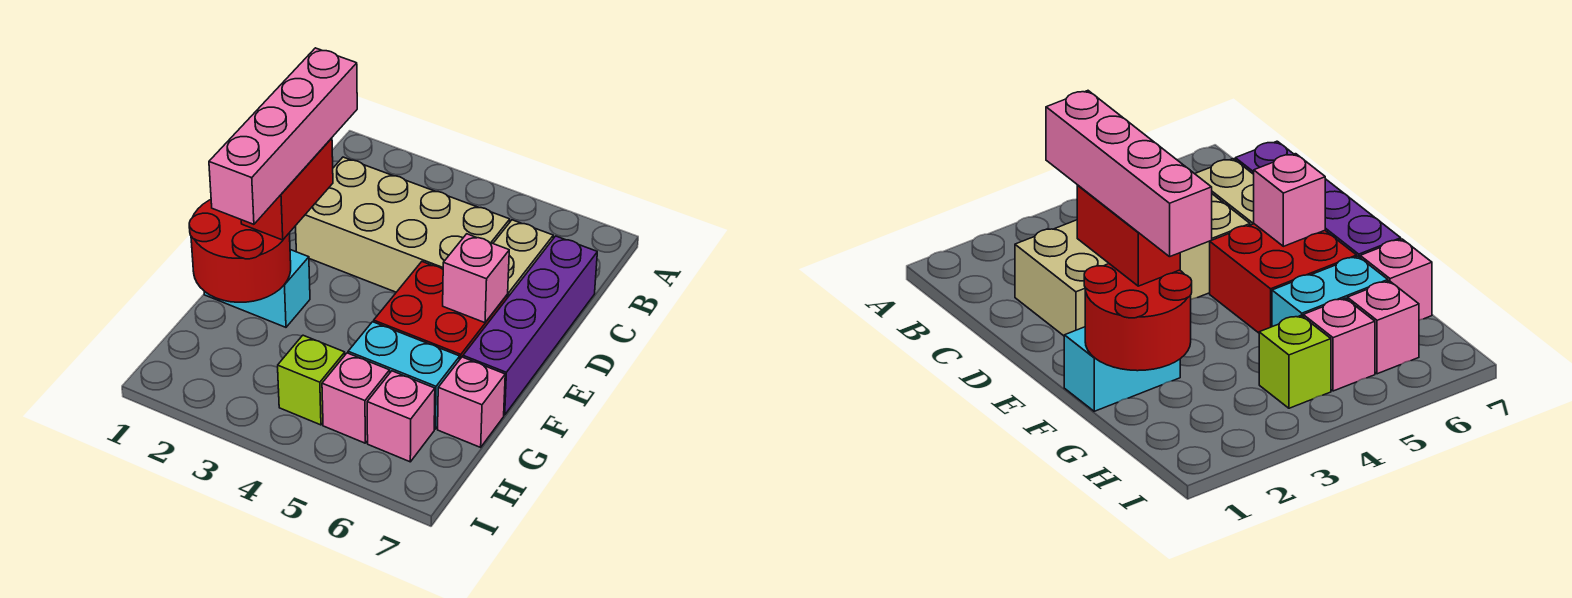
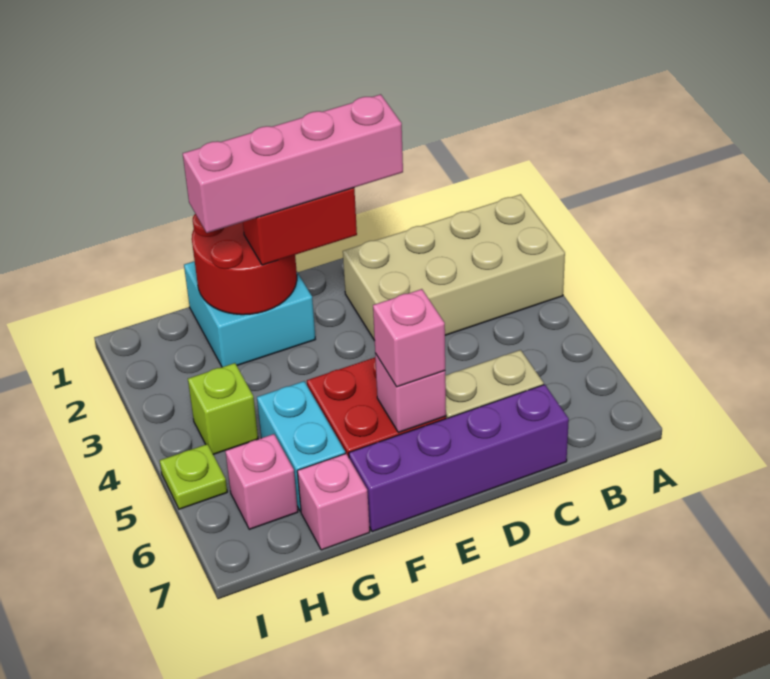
tan brick C2:D5 level 1 -> tan brick A2:D3 level 1
cyan brick F1:F2 level 1 -> cyan brick F1:G2 level 1
pink brick H5 level 1 -> pink brick E6 level 3
none -> lime plate I5 level 1

